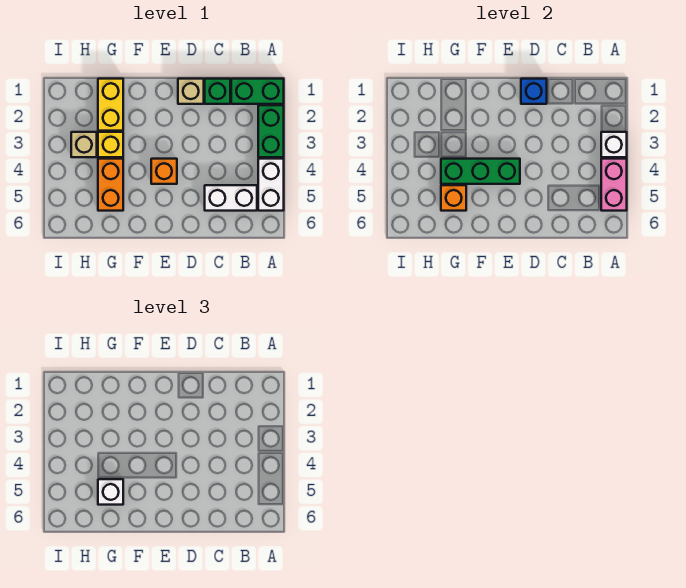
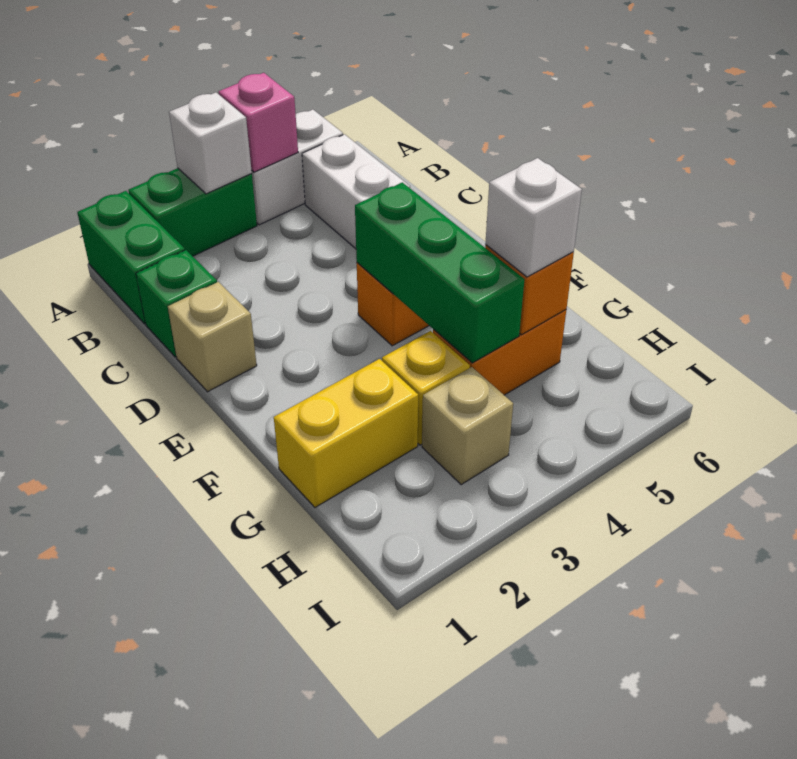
pink brick A4:A5 level 2 -> pink brick A4 level 2
blue brick D1 level 2 -> none

